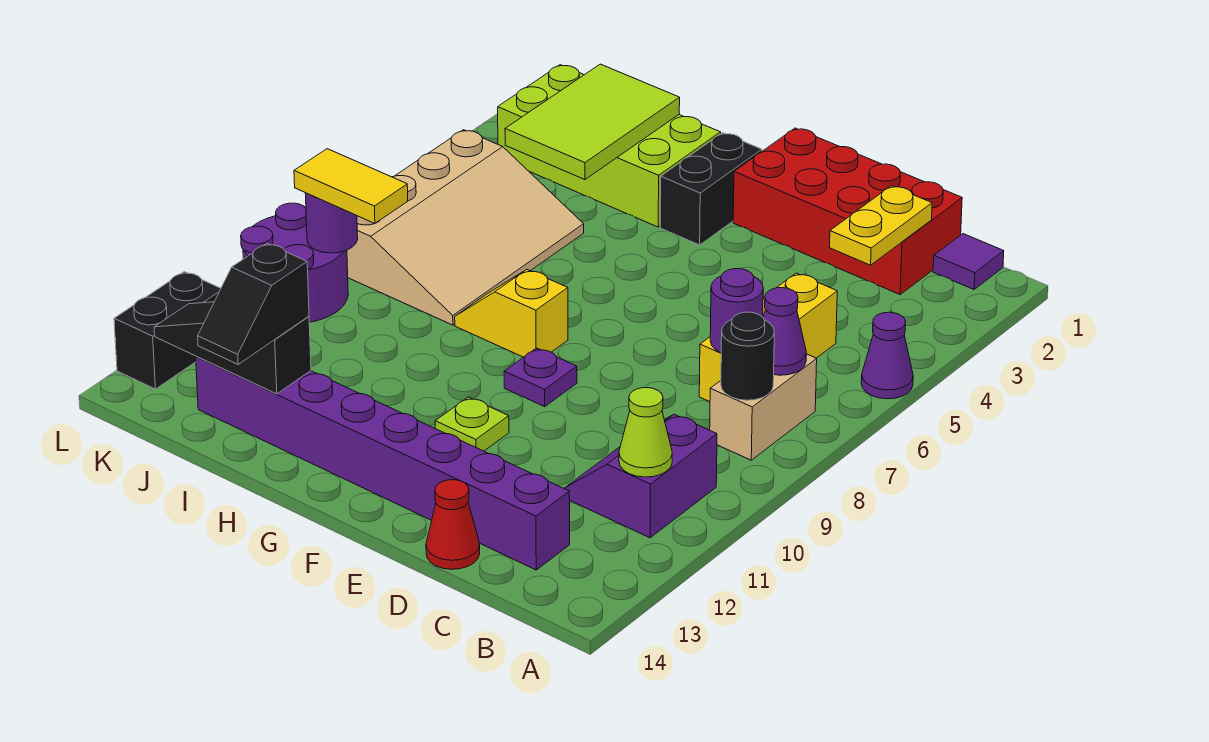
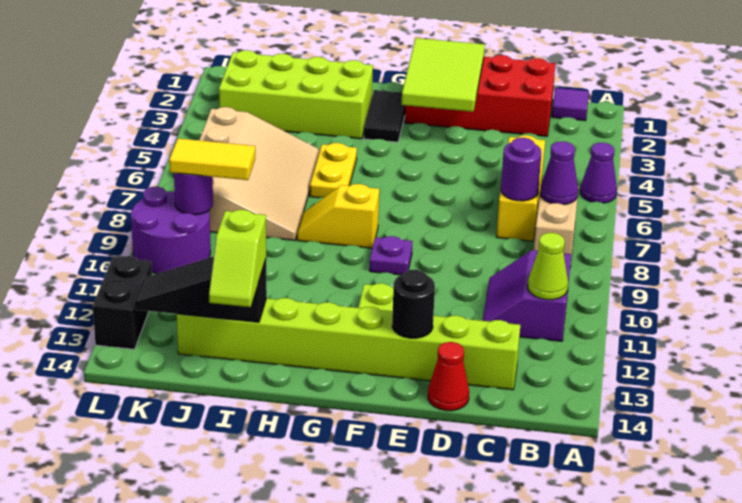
black round brick B8 level 2 -> black round brick E13 level 2
yellow plate C2:C3 level 2 -> yellow plate H5:H6 level 1
purple brick C13:J13 level 1 -> lime brick C13:J13 level 1
black brick G2:G3 level 1 -> black tile G2:G3 level 1
lime tile I2:J4 level 2 -> lime tile E1:F3 level 2
black slope I13:I14 level 3 top 13 -> lime slope I13:I14 level 3 top 13

